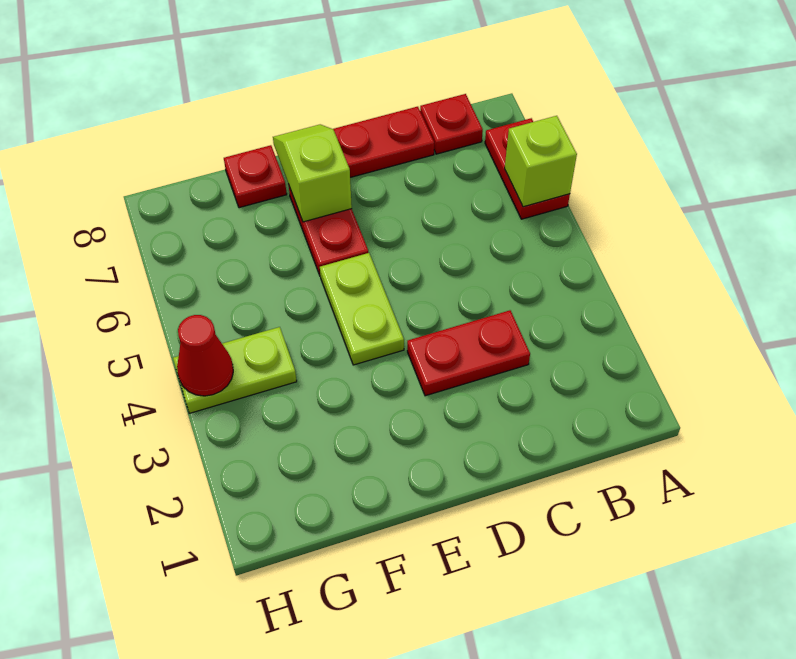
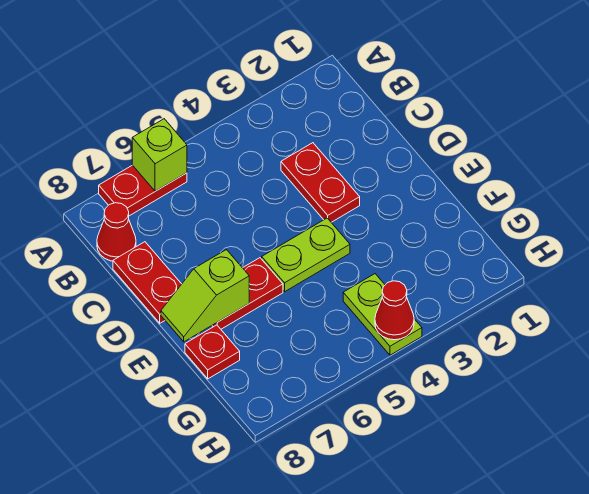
red plate B8 level 1 -> red cone B8 level 1

